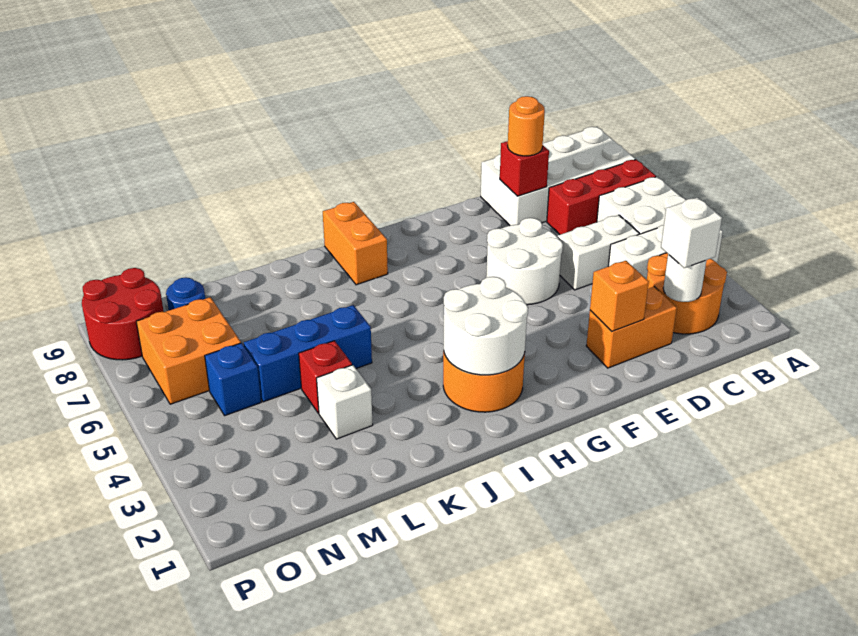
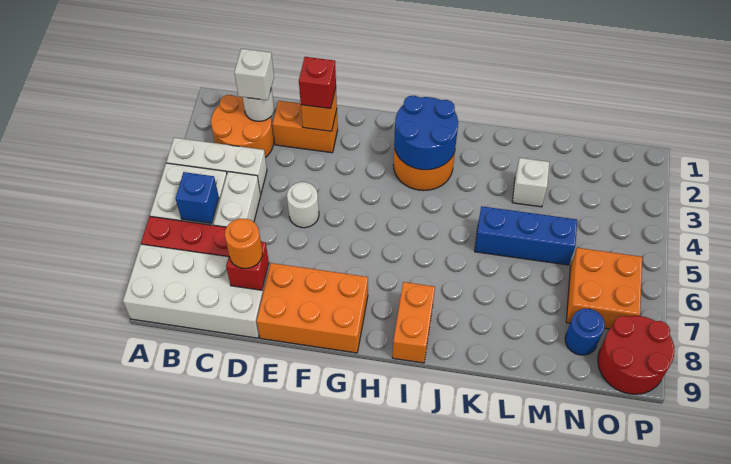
white brick C5:D5 level 1 -> white brick C5:C6 level 1
white round brick E5:F6 level 1 -> white round brick E5 level 1
none -> orange brick E8:G9 level 1
white round brick H2:I3 level 2 -> blue round brick H2:I3 level 2
red brick L4 level 1 -> red brick E2 level 3
blue brick N5 level 1 -> blue brick B6 level 2

